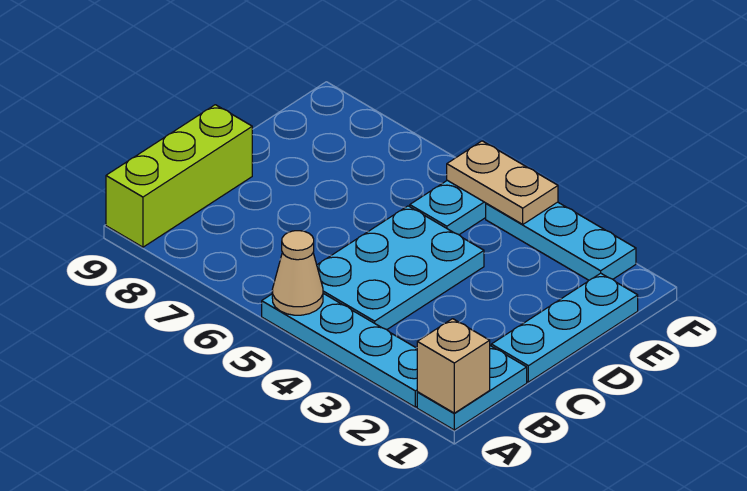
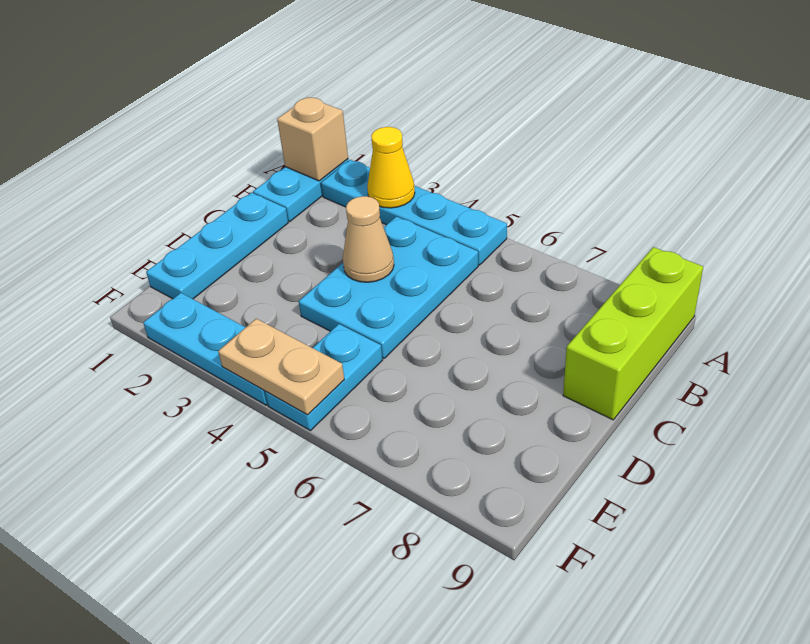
none -> yellow cone A3 level 2
tan cone A5 level 2 -> tan cone C4 level 2

